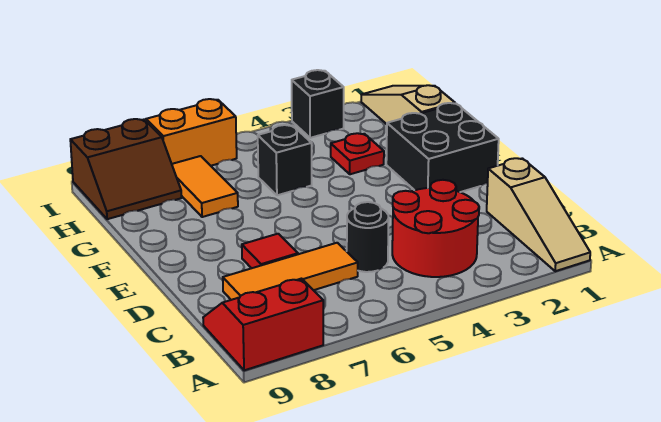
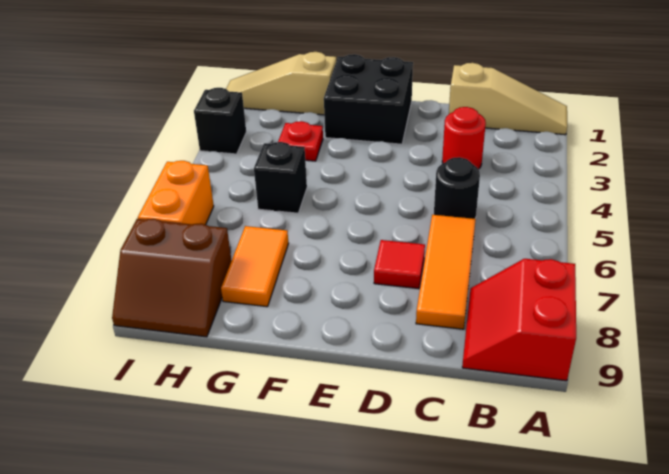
red round brick B3:C4 level 1 -> red round brick C3 level 1
orange tile G7:H7 level 1 -> orange tile G7:G8 level 1
brown slope H8:I9 level 1 top I -> brown slope H8:I9 level 1 top 8

